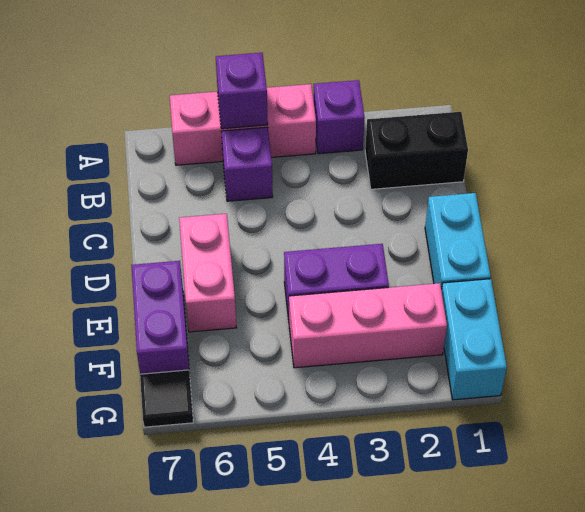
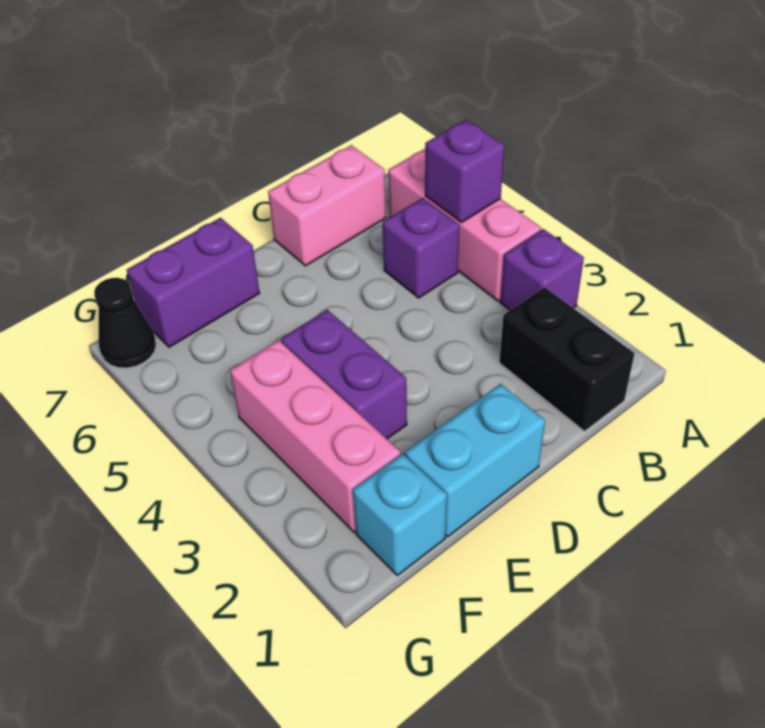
pink brick D6:E6 level 1 -> pink brick B7:C7 level 1
cyan brick F1:G1 level 1 -> cyan brick F1 level 1
black tile G7 level 1 -> black cone G7 level 1

